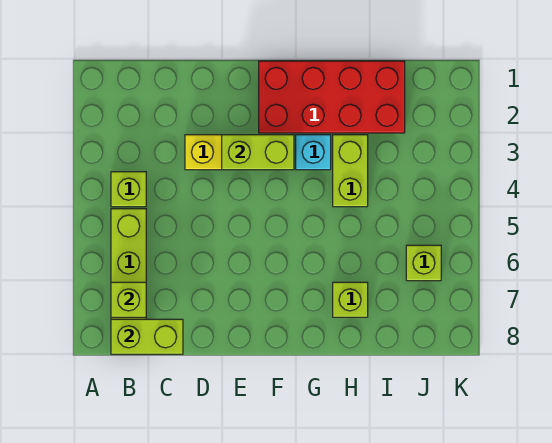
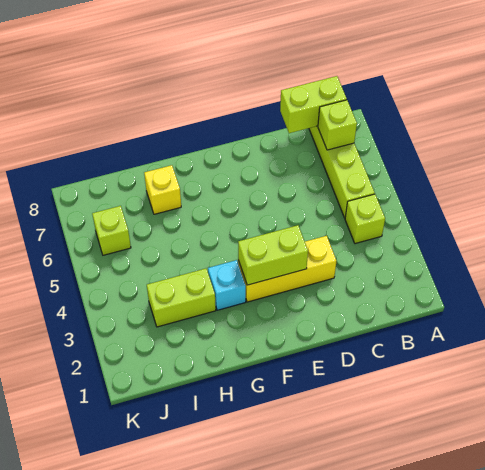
red brick F1:I2 level 1 -> none
lime brick H3:H4 level 1 -> lime brick H3:I3 level 1
lime brick H7 level 1 -> yellow brick H7 level 1

